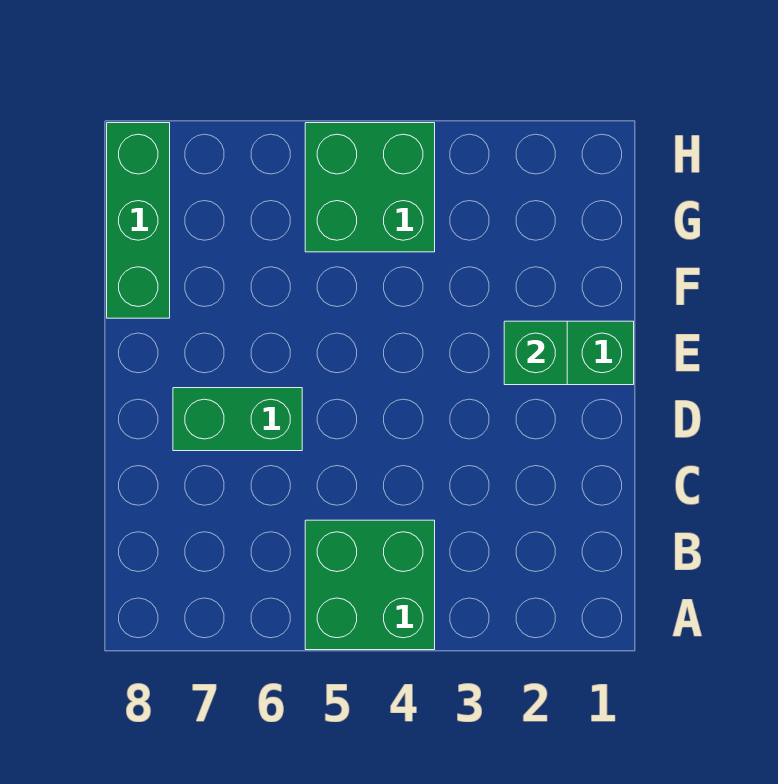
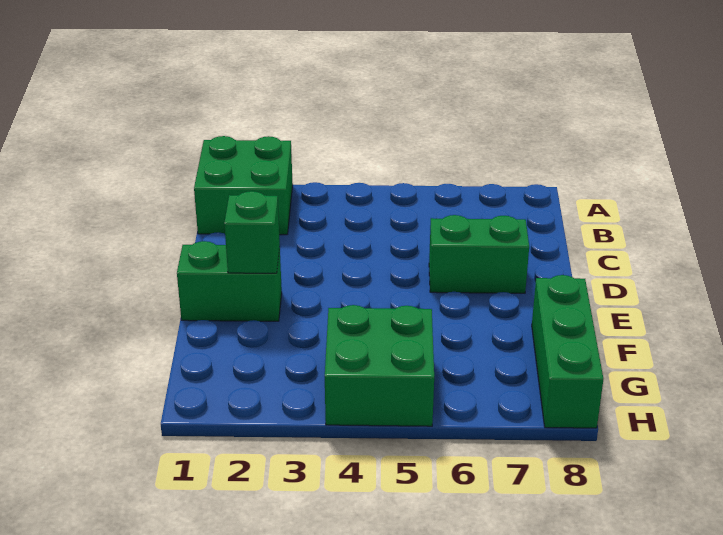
green brick A4:B5 level 1 -> green brick A1:B2 level 1

